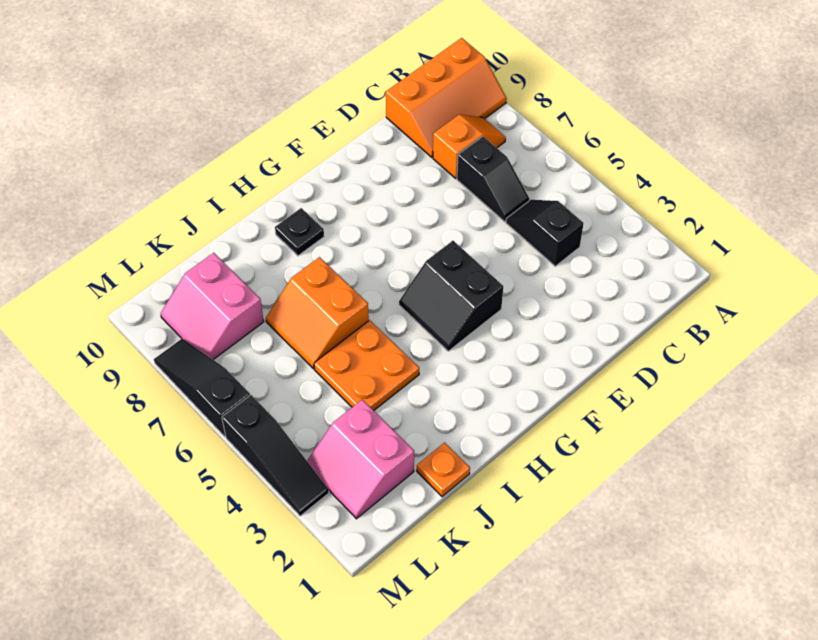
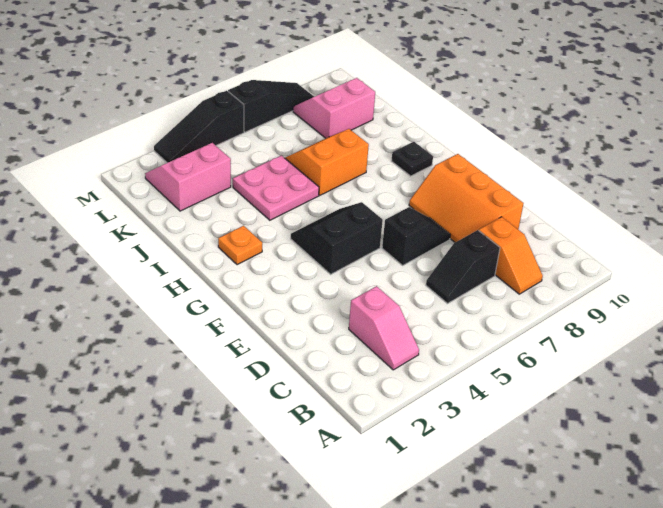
orange slope A9:C10 level 1 top 10 -> orange slope D8:F9 level 1 top 9
none -> pink slope B3:C3 level 1 top C
black slope C4:C5 level 1 top 4 -> black slope E6:E7 level 1 top 6
orange plate I4:J5 level 1 -> pink plate I4:J5 level 1
orange plate J1 level 1 -> orange plate H2 level 1

